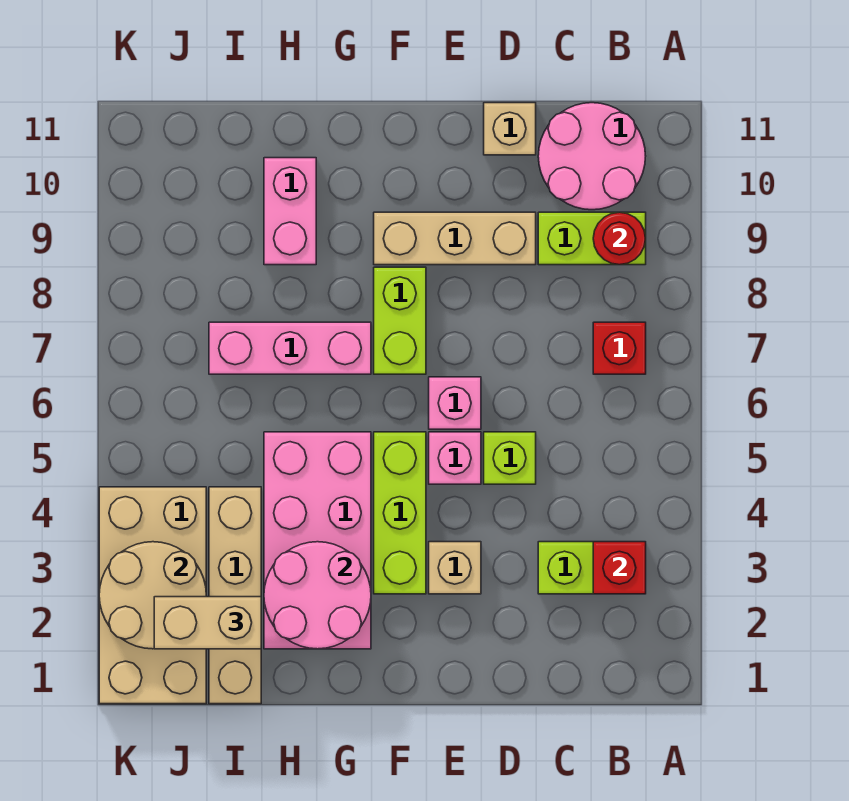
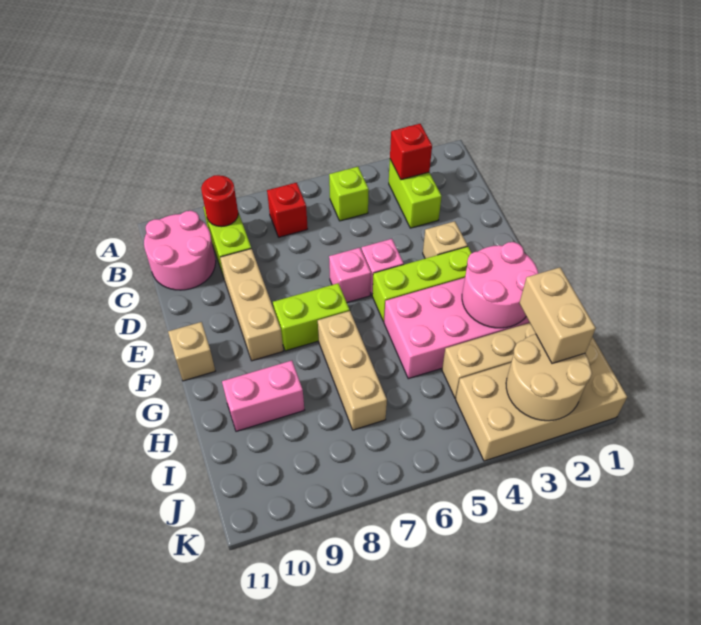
lime brick D5 level 1 -> lime brick B5 level 1
tan brick D11 level 1 -> tan brick F11 level 1
pink brick G7:I7 level 1 -> tan brick G7:I7 level 1

